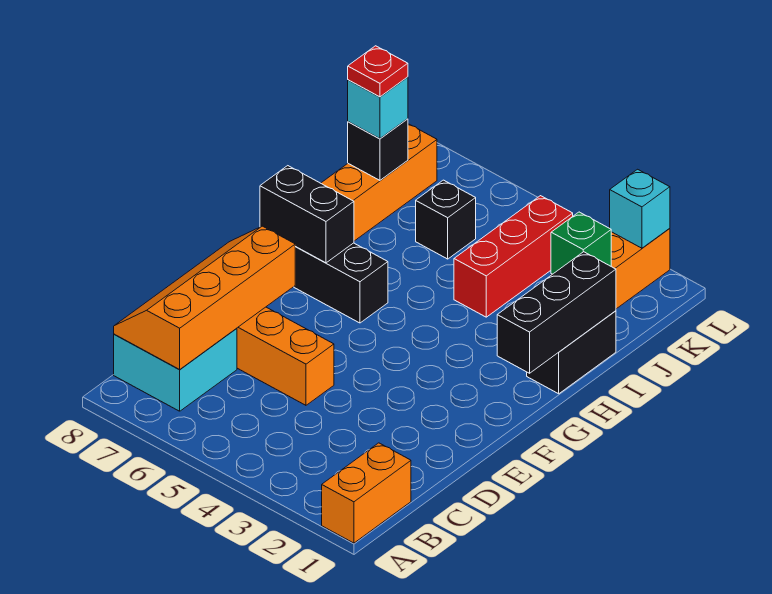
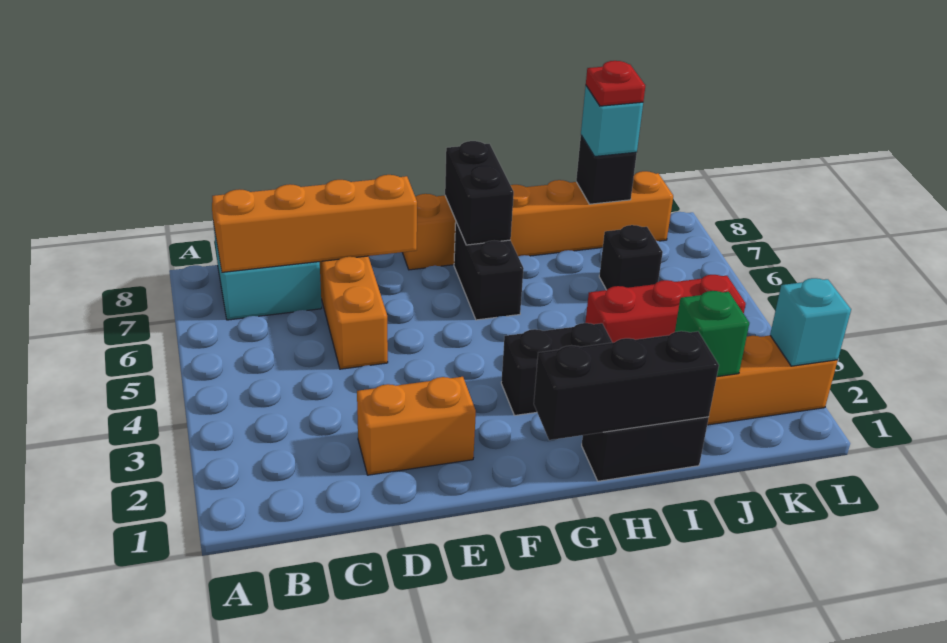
orange brick A1:B1 level 1 -> orange brick D2:E2 level 1
none -> black brick G3:H3 level 1

